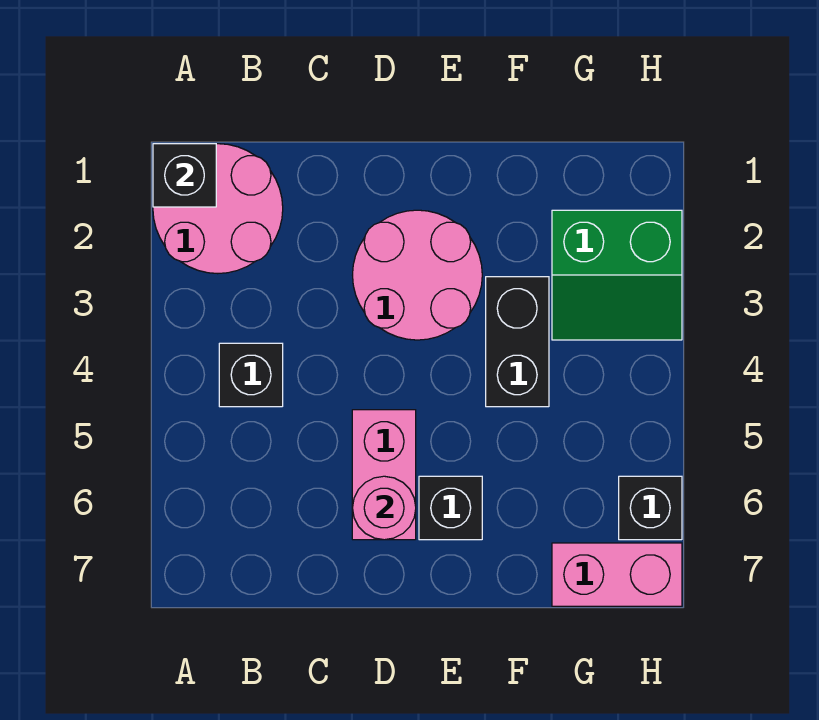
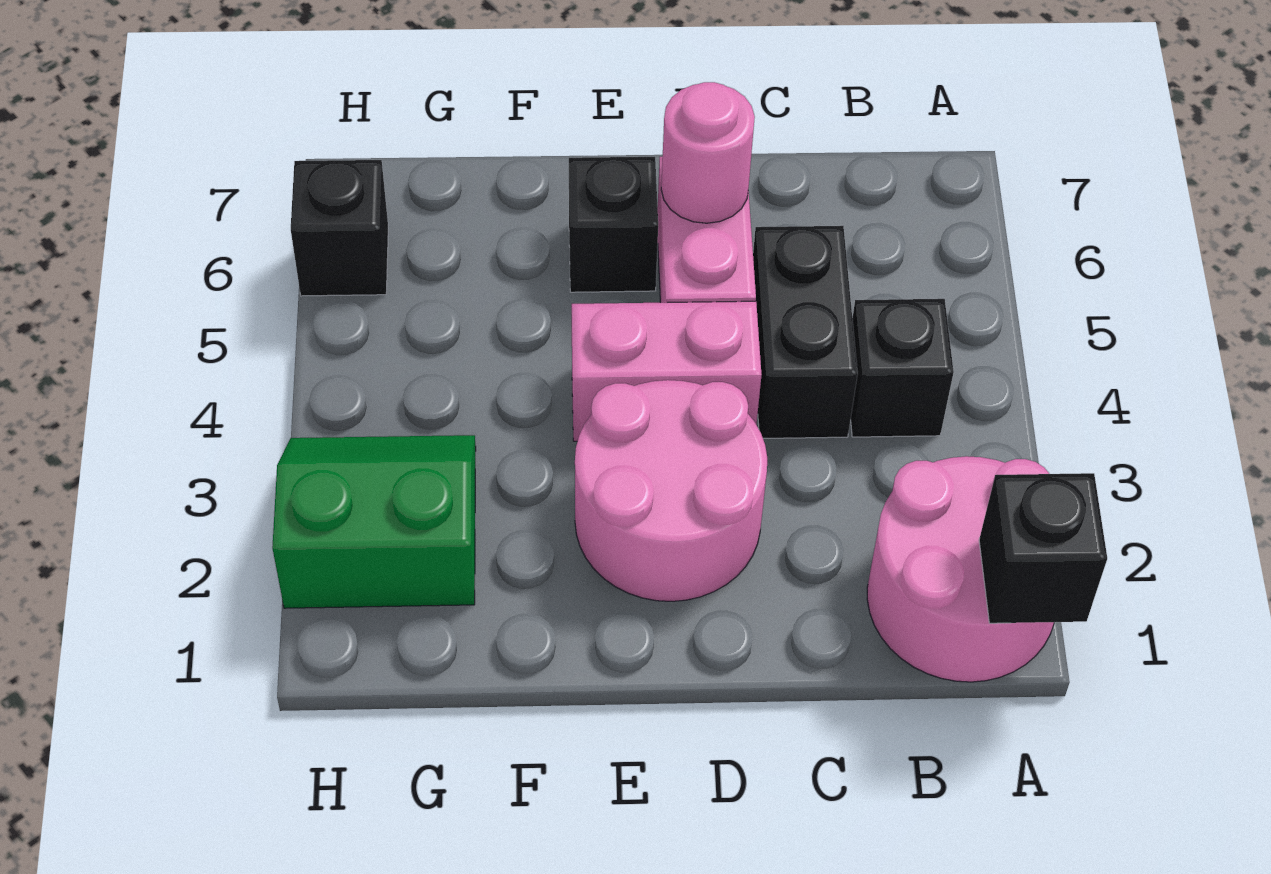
black brick F3:F4 level 1 -> black brick C4:C5 level 1
pink brick G7:H7 level 1 -> pink brick D4:E4 level 1

